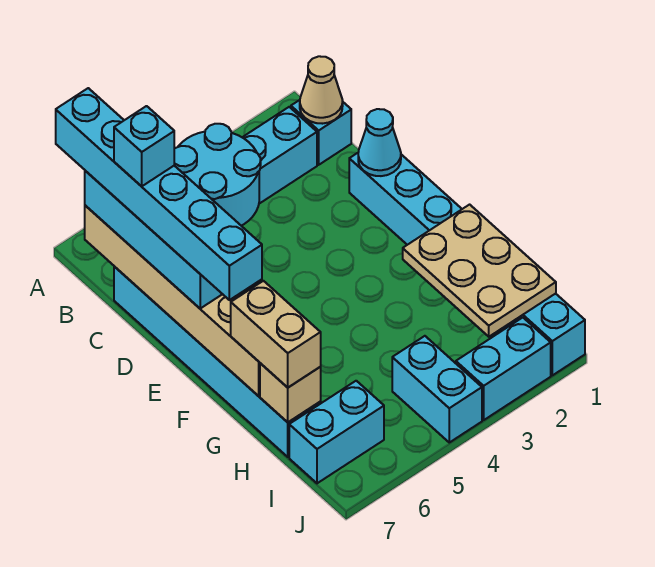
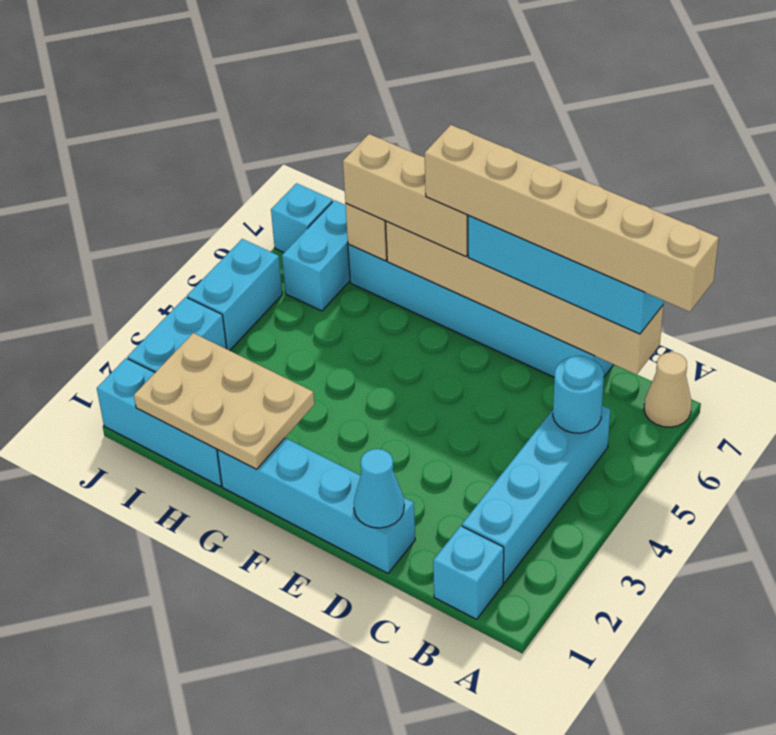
cyan brick A7:F7 level 4 -> tan brick A7:F7 level 4
tan cone B1 level 2 -> tan cone A7 level 1
cyan round brick B4:C5 level 2 -> cyan round brick B5 level 2
cyan brick C7 level 5 -> cyan brick J7 level 1
tan brick G7:H7 level 3 -> tan brick F7:H7 level 3
cyan brick I4:J4 level 1 -> cyan brick J4:J5 level 1

